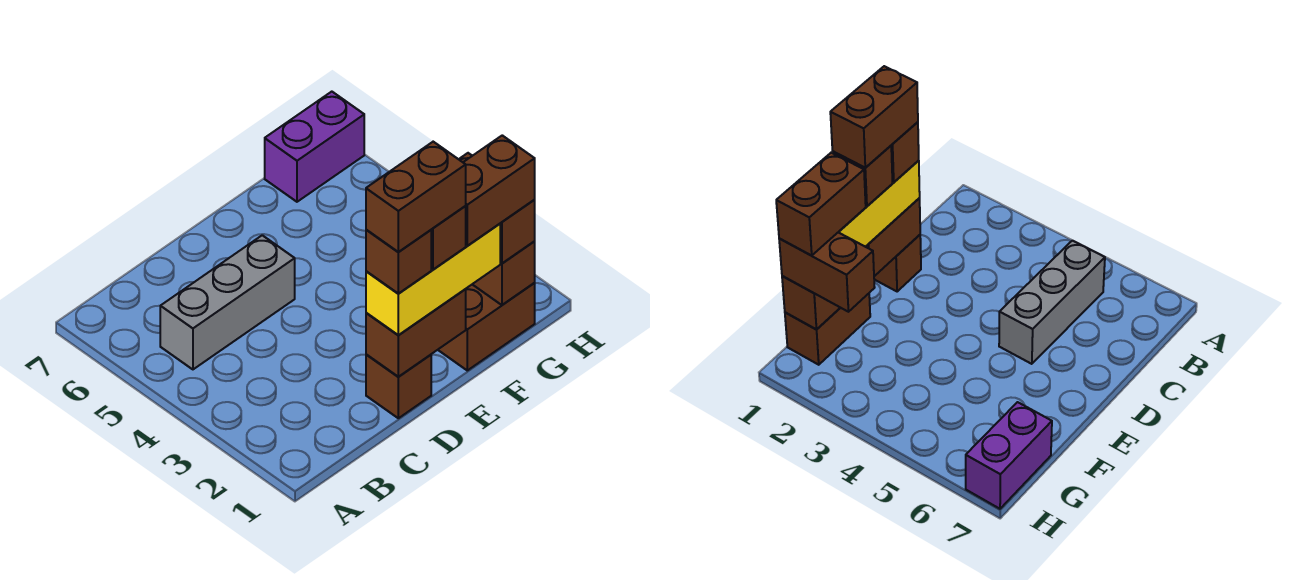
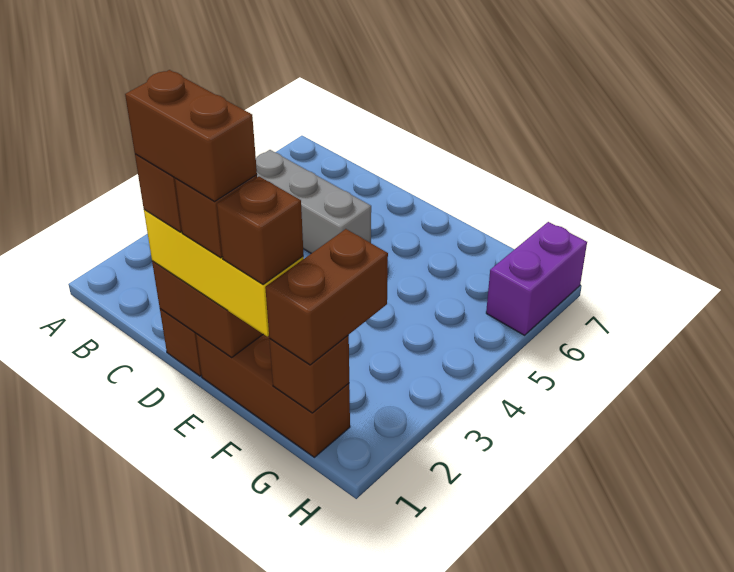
brown brick F1:G1 level 1 -> brown brick E1:G1 level 1
brown brick F1:G1 level 4 -> brown brick F1 level 4
purple brick G7:H7 level 1 -> purple brick H6:H7 level 1

